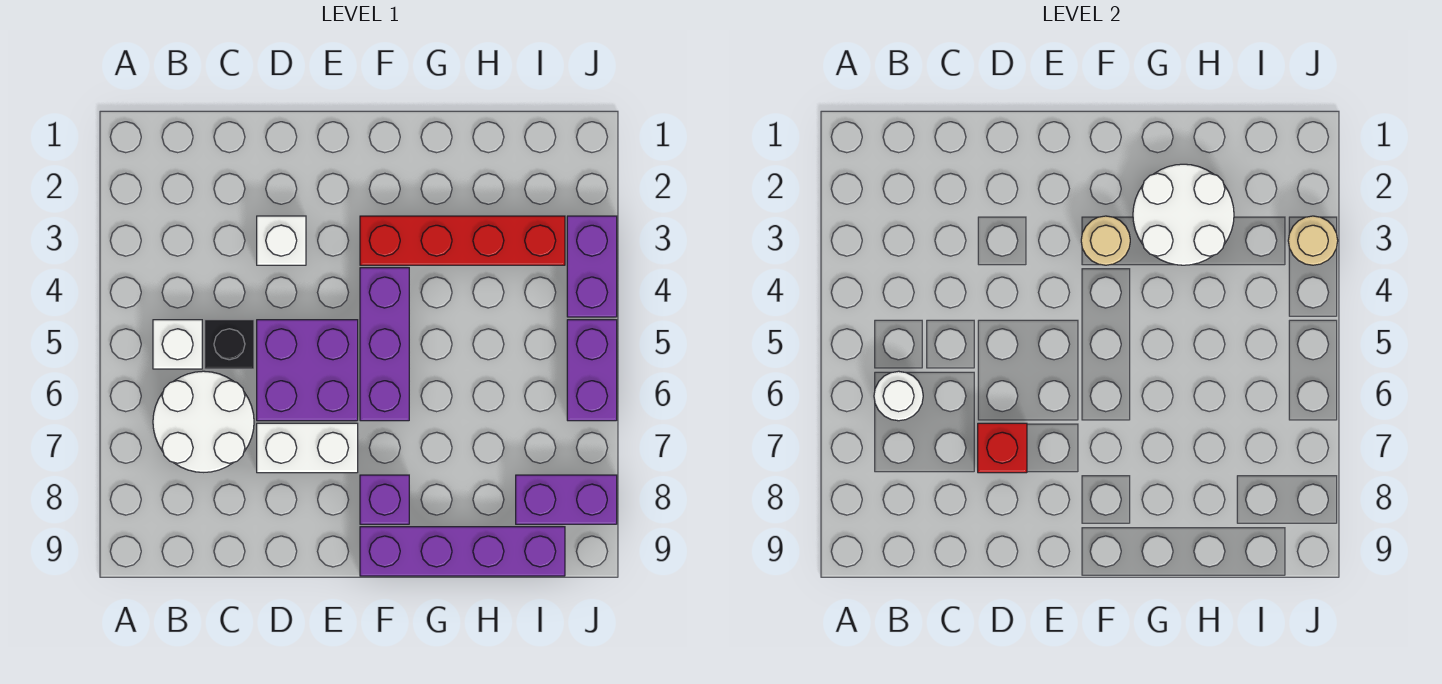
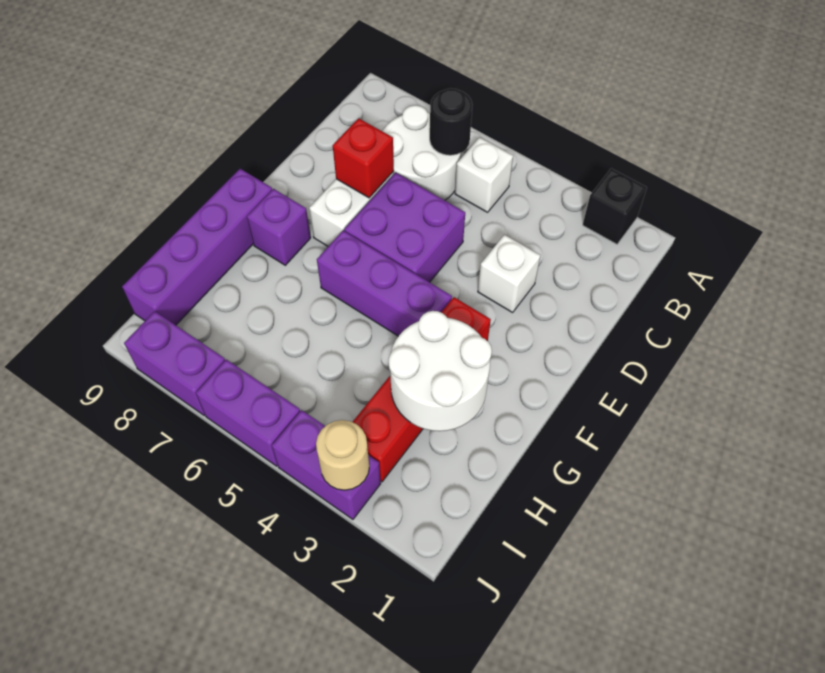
white round brick B6 level 2 -> black round brick B6 level 2
black brick C5 level 1 -> black brick A2 level 1
tan round brick F3 level 2 -> none
purple brick I8:J8 level 1 -> purple brick J7:J8 level 1

